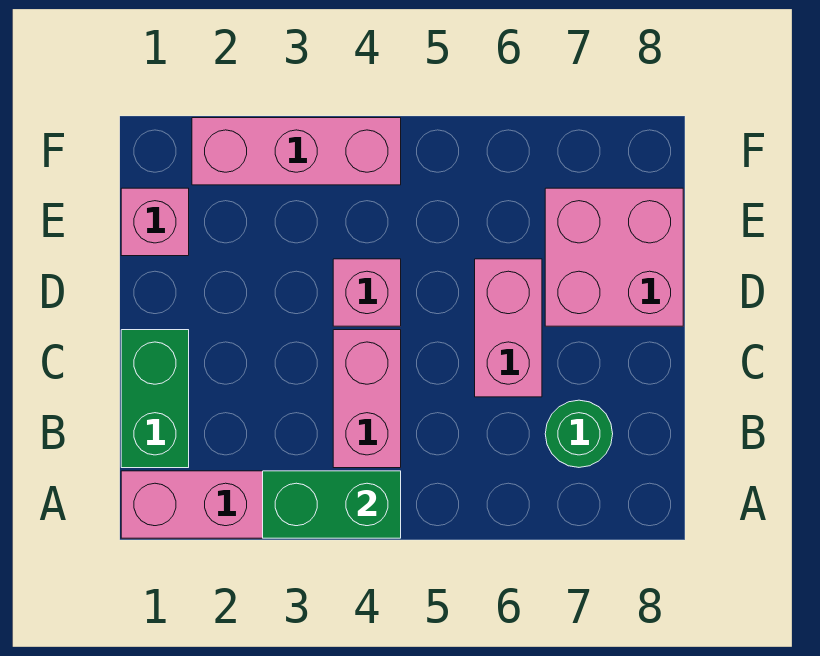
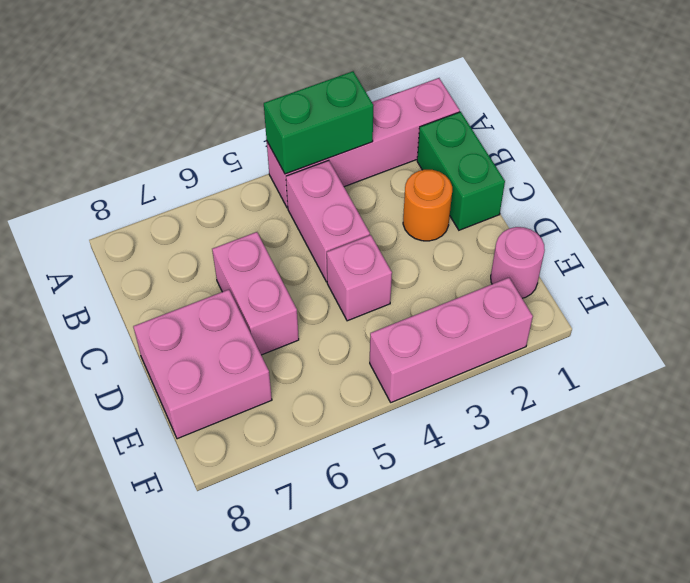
green round brick B7 level 1 -> none
none -> orange round brick C2 level 1
pink brick E1 level 1 -> pink round brick E1 level 1

